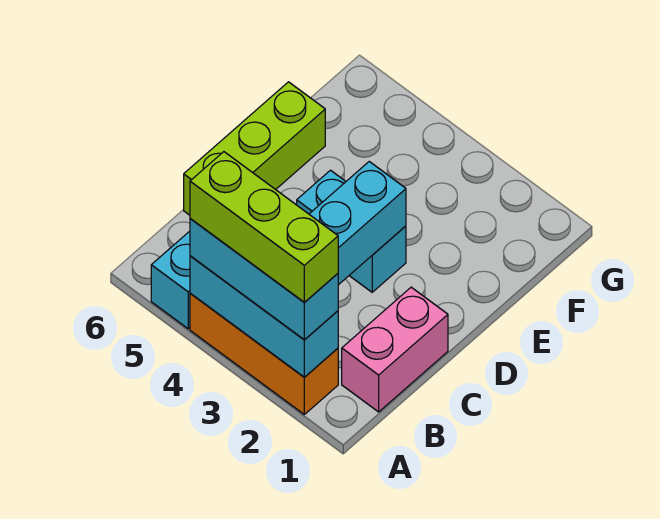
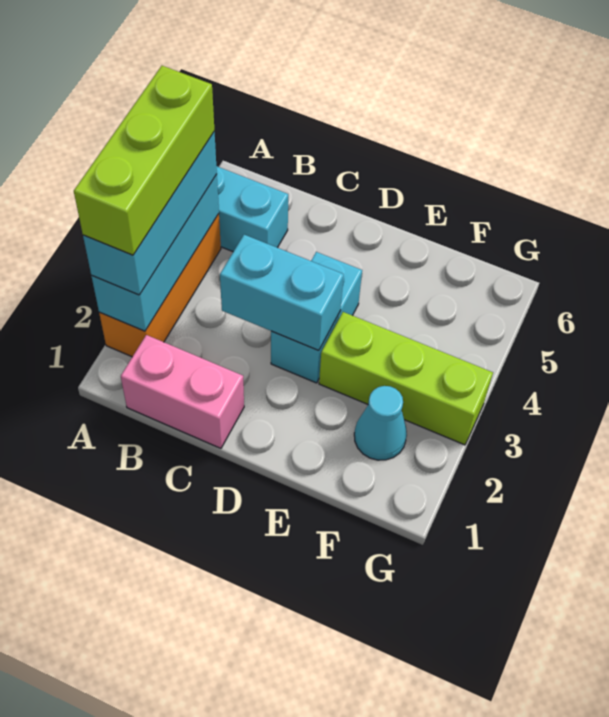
lime brick C6:E6 level 1 -> lime brick E3:G3 level 1
none -> cyan cone F2 level 1

